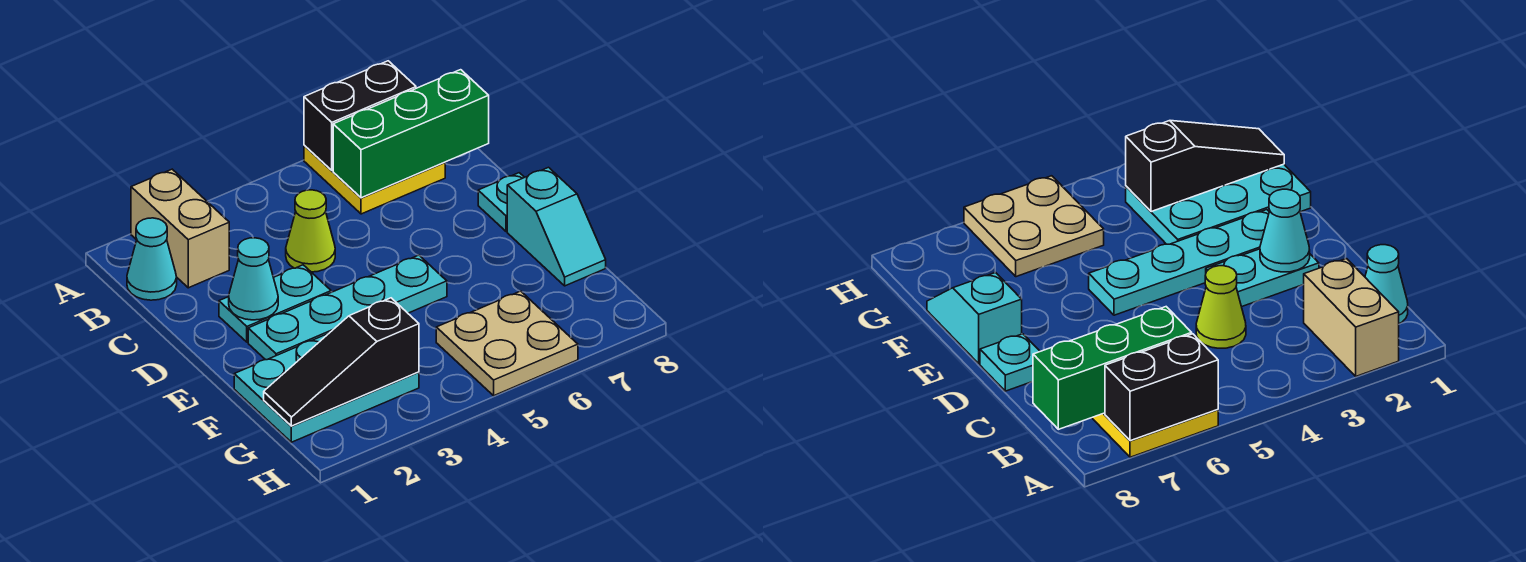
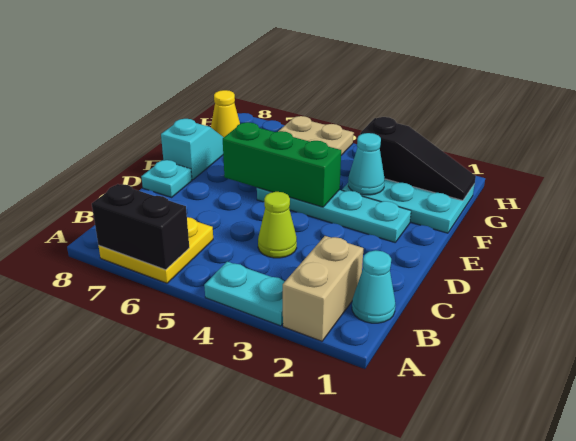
green brick B6:B8 level 2 -> green brick E4:E6 level 2
cyan plate D2:D3 level 1 -> cyan plate A3:A4 level 1
cyan cone D2 level 2 -> cyan cone F3 level 2
none -> yellow cone G8 level 1

